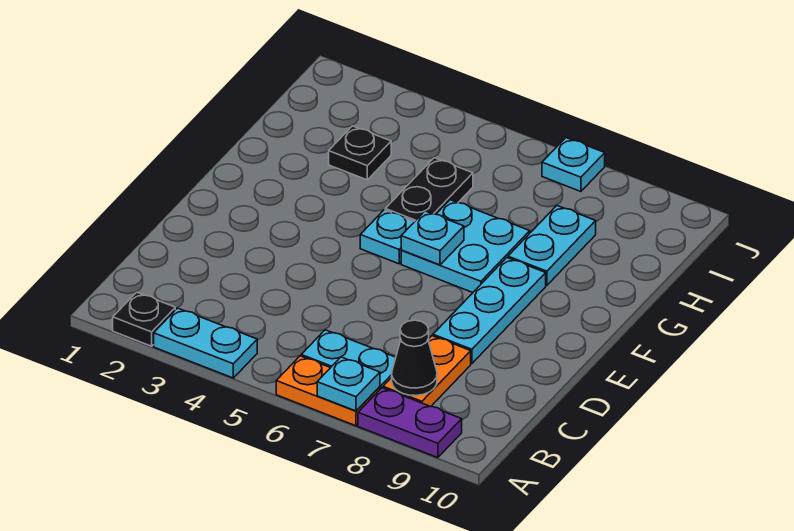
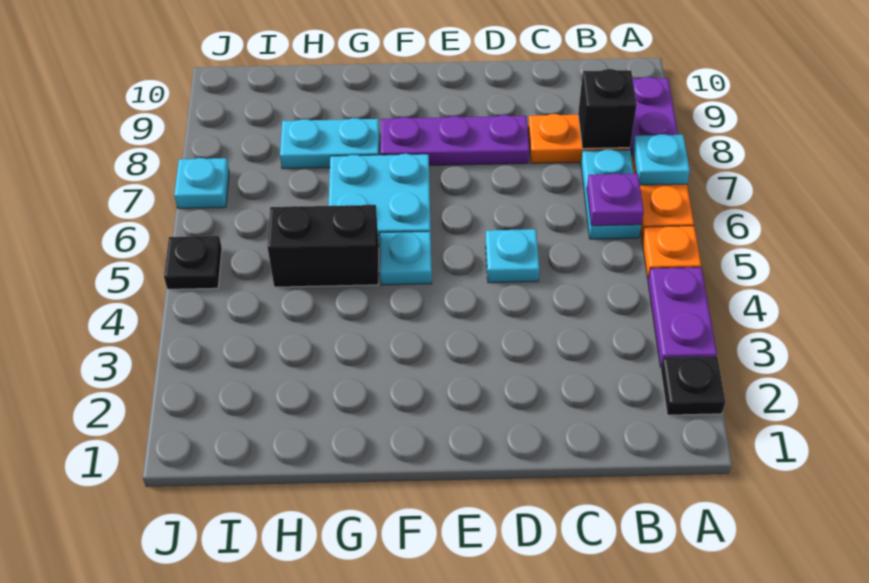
cyan plate A3:A4 level 1 -> purple plate A3:A4 level 1
none -> orange plate A5 level 1
none -> purple plate B6 level 2
black cone B8 level 2 -> black brick B8 level 2
cyan plate D8:F8 level 1 -> purple plate D8:F8 level 1
cyan plate F6 level 2 -> cyan plate D5 level 1
black plate G5:H5 level 1 -> black brick G5:H5 level 1
black plate H3 level 1 -> black plate J5 level 1

